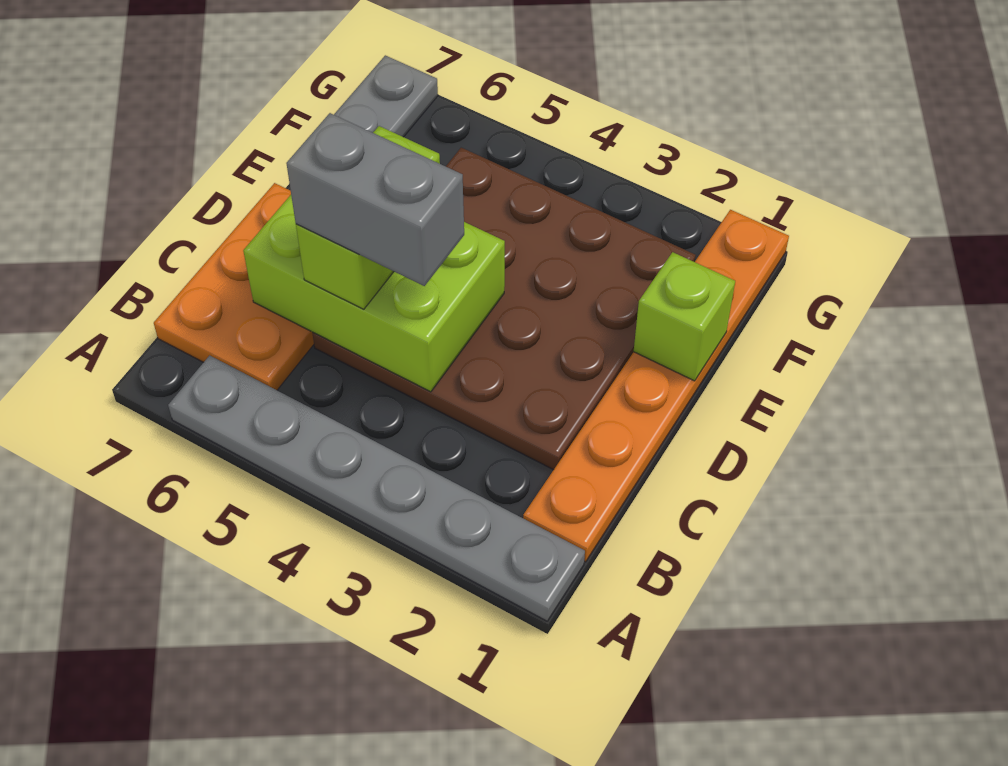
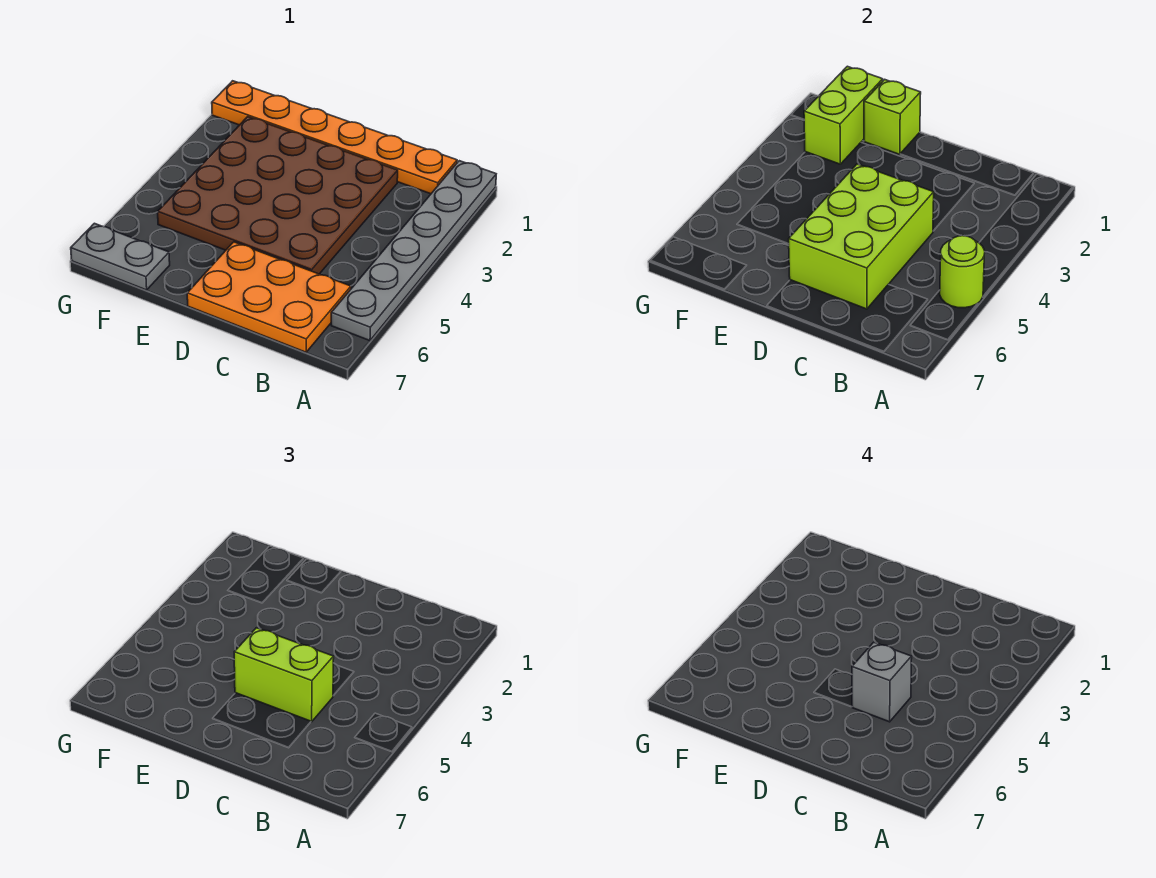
none -> lime round brick A5 level 2
grey brick C4:C5 level 4 -> grey brick C5 level 4
none -> lime brick F1:F2 level 2

